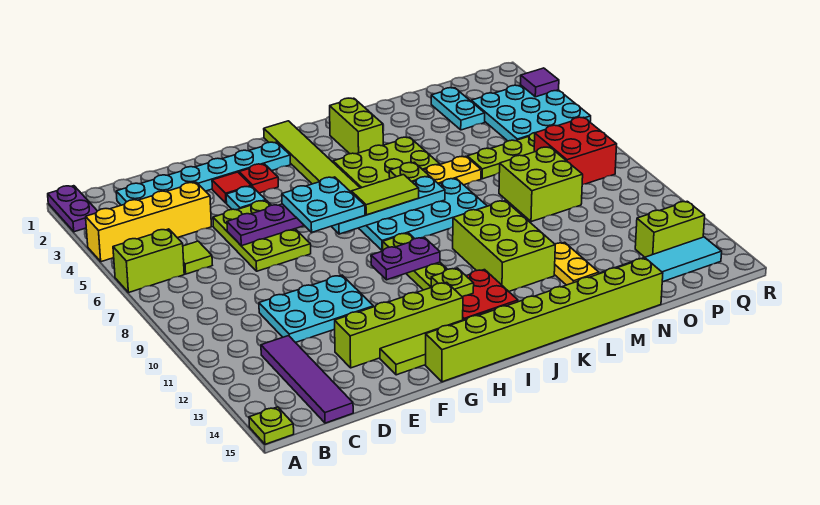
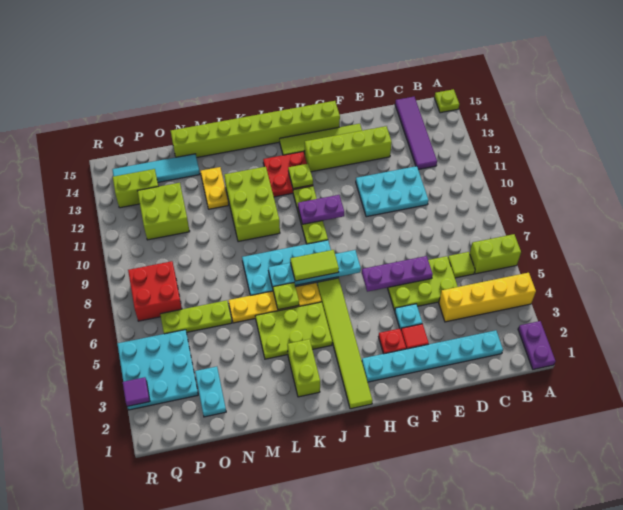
lime plate E5:F7 level 1 -> lime plate D5:F6 level 1
cyan plate G6:H7 level 3 -> none
lime brick N8:O9 level 1 -> lime brick O11:P12 level 1

